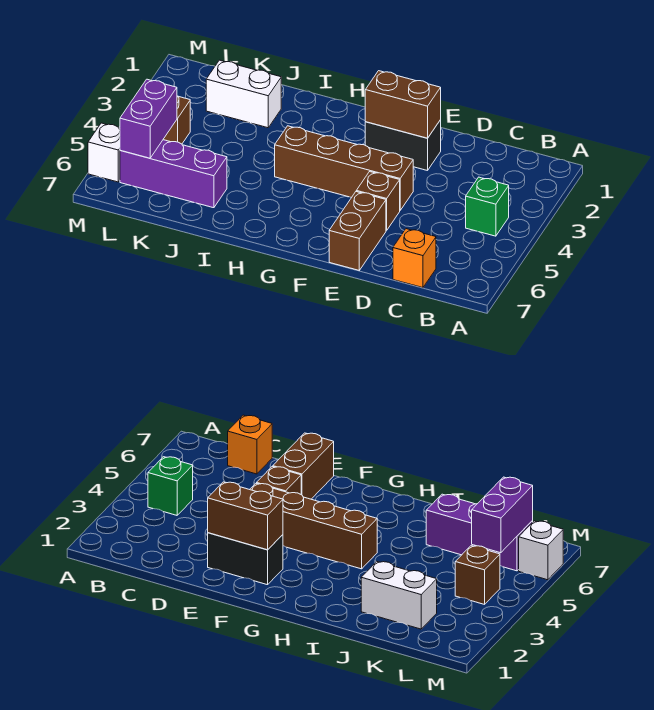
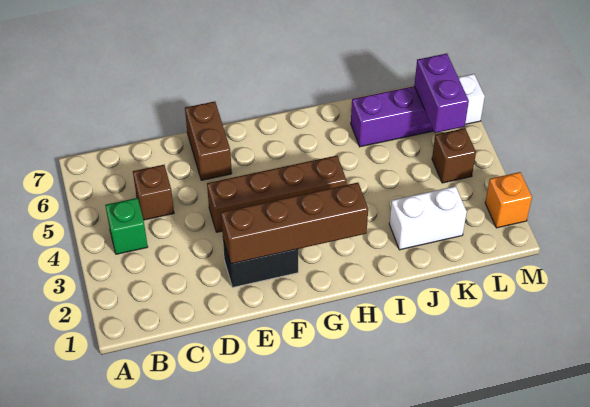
orange brick C7 level 1 -> orange brick M2 level 1
brown brick E2:F2 level 2 -> brown brick E2:H2 level 2
brown brick E5 level 1 -> brown brick C5 level 1

